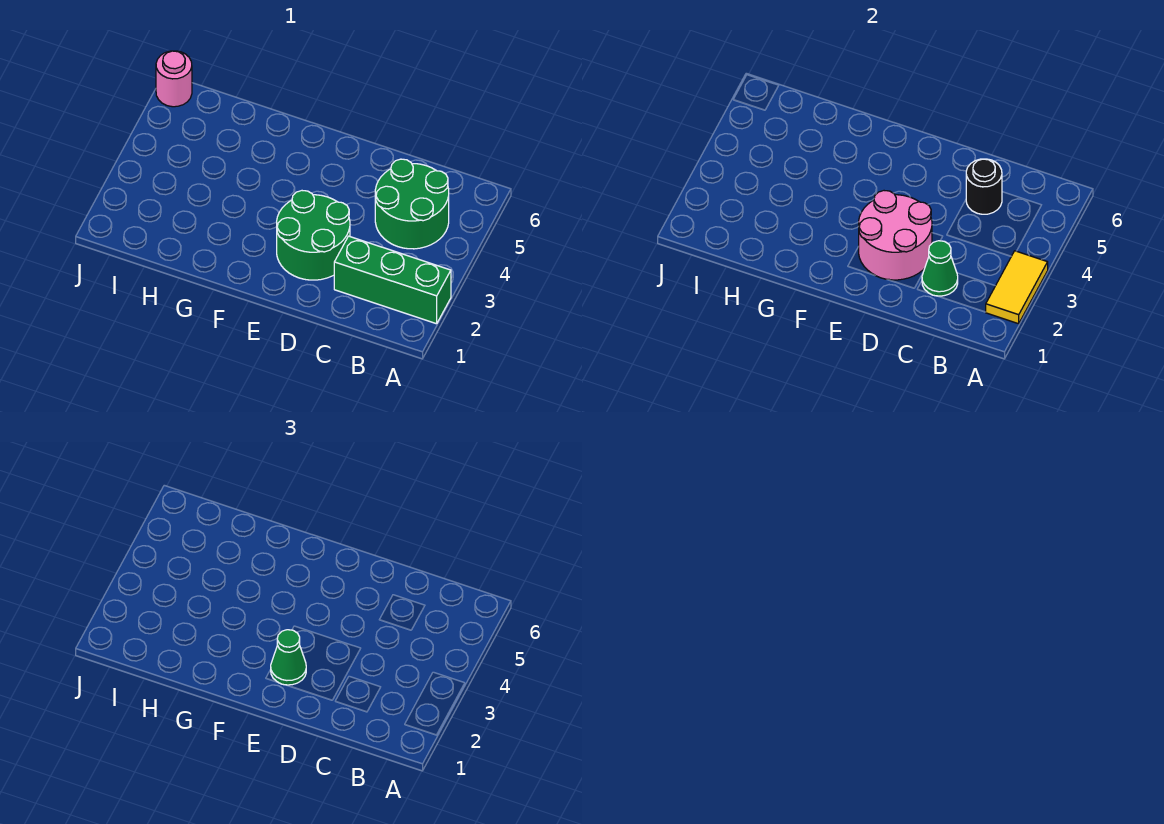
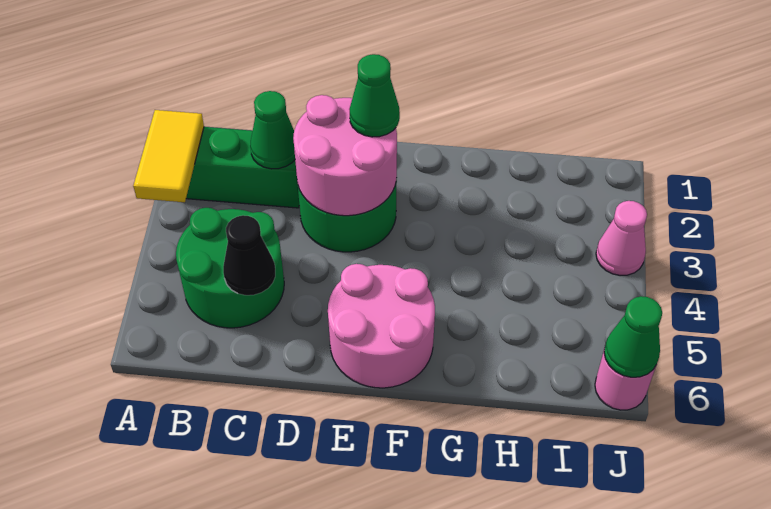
black round brick C5 level 2 -> black cone C5 level 2
none -> pink round brick E5:F6 level 1
none -> pink cone J3 level 1
none -> green cone J6 level 2

